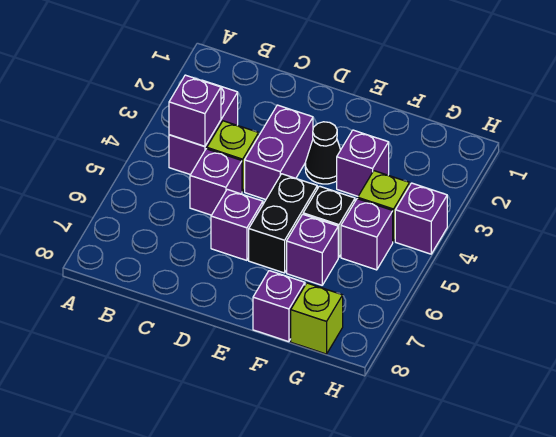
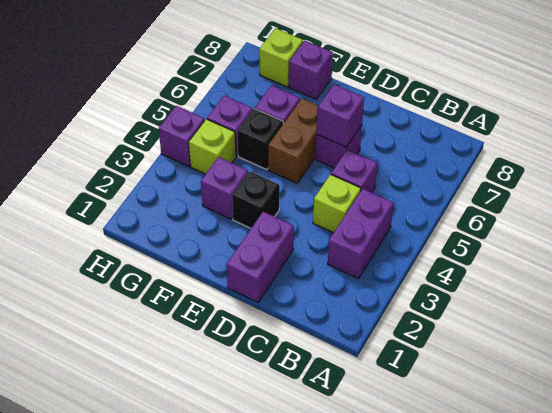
purple brick B4 level 2 -> purple brick D6 level 2
purple brick D3:D4 level 1 -> purple brick D1:D2 level 1
black cone E3 level 1 -> black brick E3 level 1
black brick E5:E6 level 1 -> brown brick E5:E6 level 1

